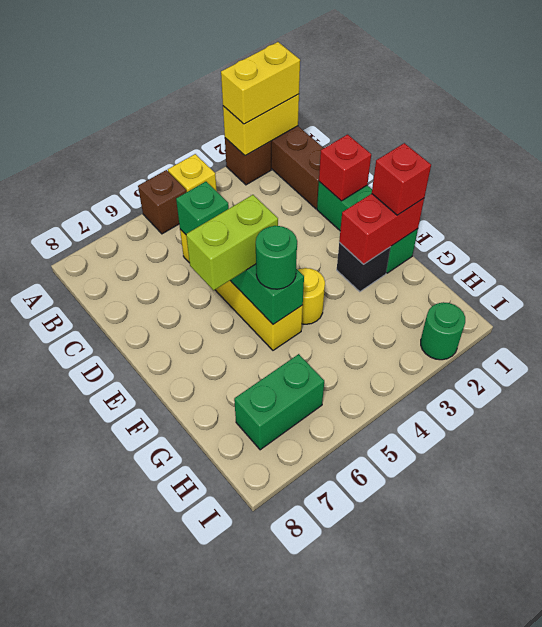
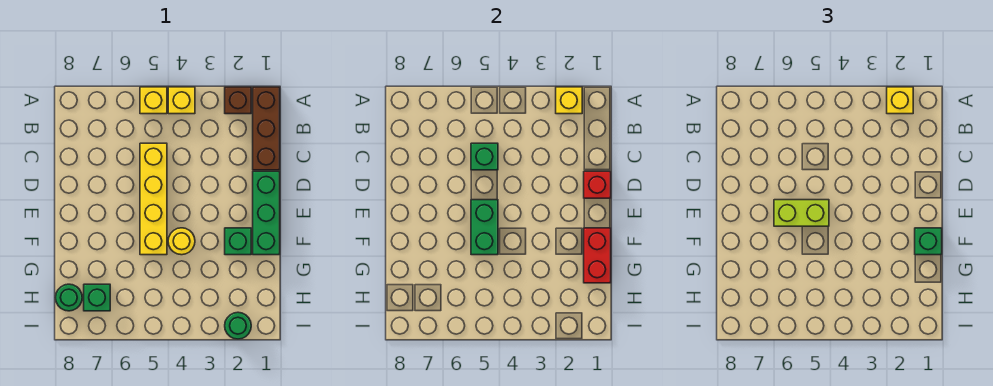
yellow brick A1:A2 level 2 -> yellow brick A2 level 2
yellow brick A1:A2 level 3 -> yellow brick A2 level 3
brown brick A5 level 1 -> yellow brick A5 level 1
red brick F1:F2 level 2 -> red brick F1:G1 level 2
red brick F1 level 3 -> green brick F1 level 3
black brick F2 level 1 -> green brick F2 level 1
green round brick F5 level 3 -> green round brick H8 level 1
green brick H6:H7 level 1 -> green brick H7 level 1

